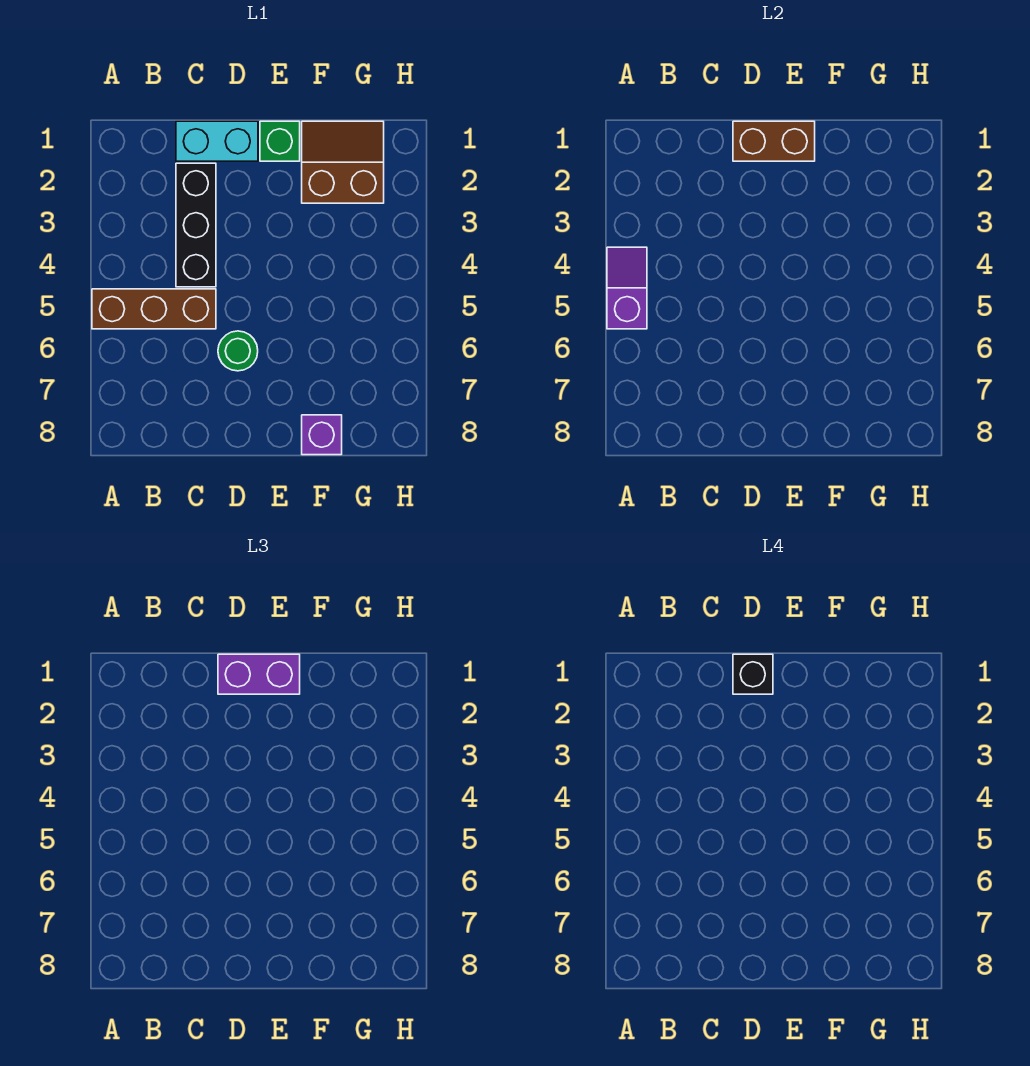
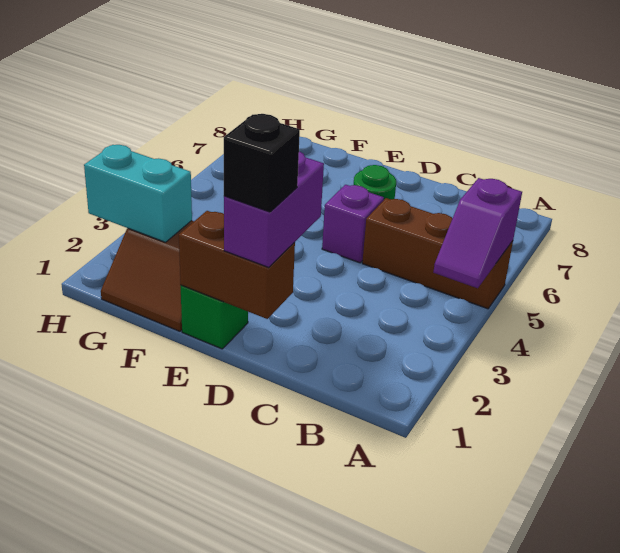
cyan brick C1:D1 level 1 -> cyan brick G2:H2 level 2
black brick C2:C4 level 1 -> none
purple brick D1:E1 level 3 -> purple brick D1:D2 level 3
purple brick F8 level 1 -> purple brick D5 level 1

